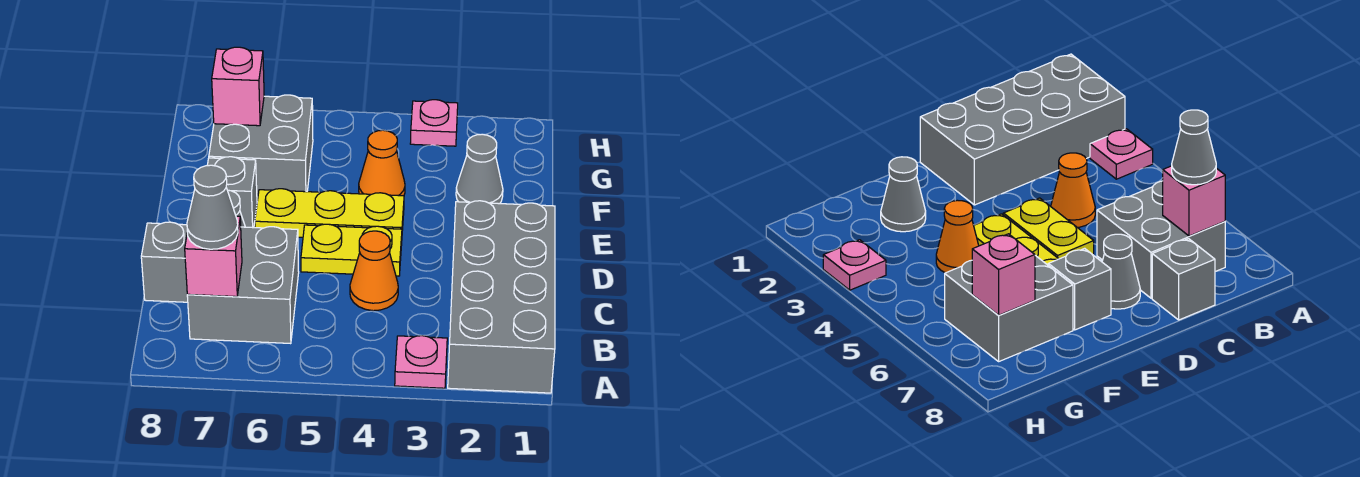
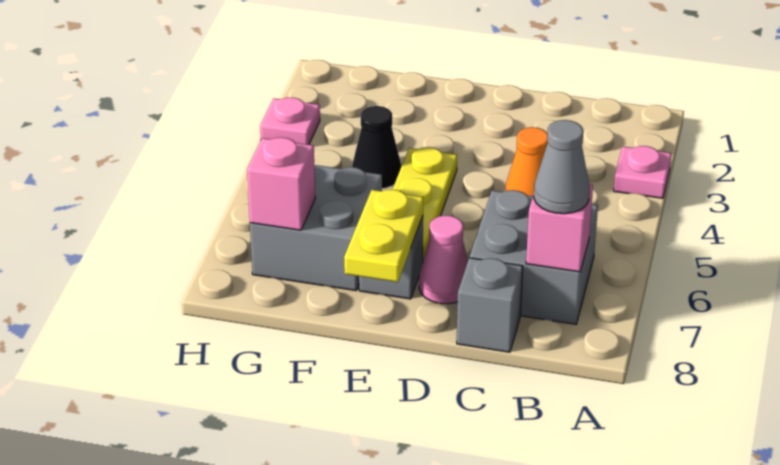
grey brick A1:D2 level 1 -> none
yellow plate D4:D5 level 1 -> yellow plate E7:E8 level 2
grey cone D7 level 1 -> pink cone D7 level 1
grey cone F2 level 1 -> none
orange cone F4 level 1 -> black cone F4 level 1

